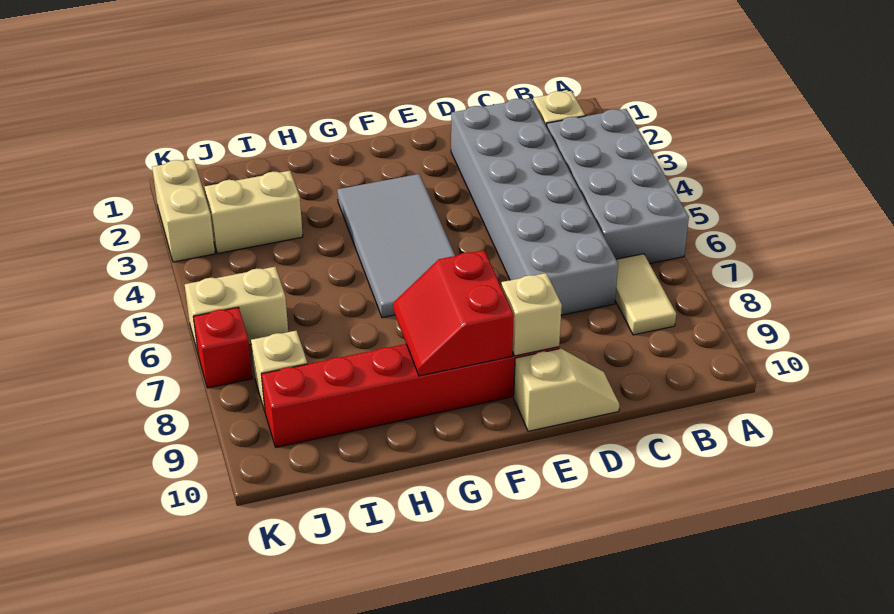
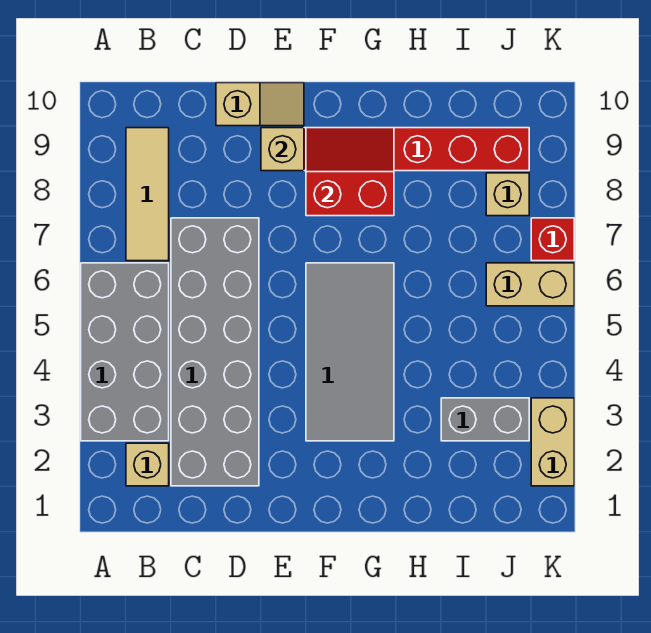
tan tile B7:B8 level 1 -> tan tile B7:B9 level 1
tan slope D10:E10 level 1 top E -> tan slope D10:E10 level 1 top D
red slope F8:G9 level 2 top F -> red slope F8:G9 level 2 top 8
tan brick I3:J3 level 1 -> grey brick I3:J3 level 1

